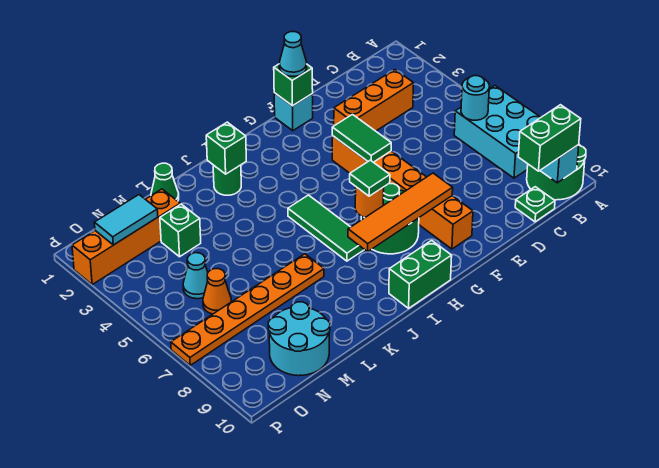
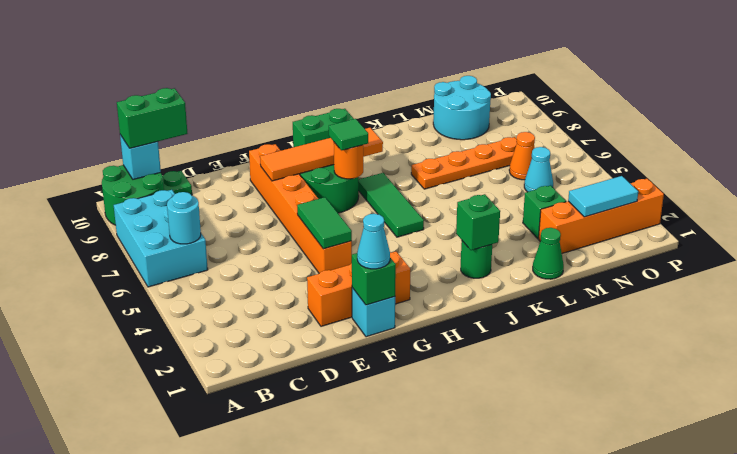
orange brick C3:E3 level 1 -> orange brick E2:G2 level 1
orange plate K7:P7 level 1 -> orange plate K7:N7 level 1

